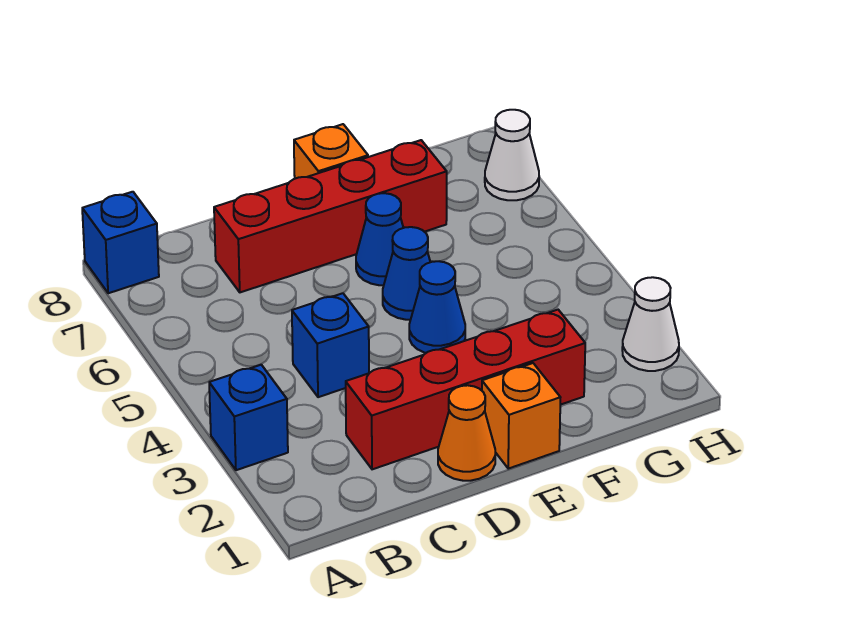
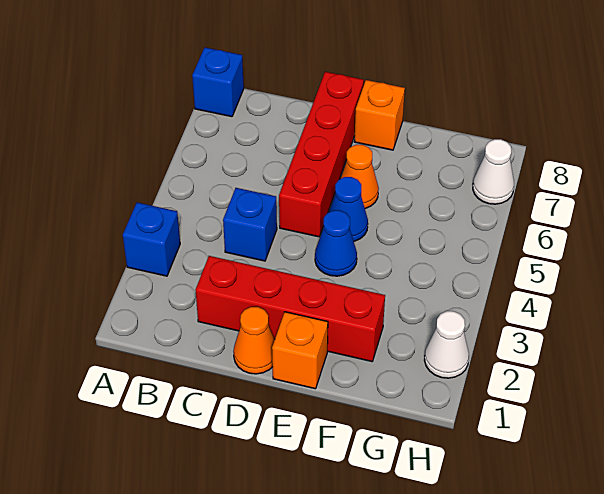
red brick C7:F7 level 1 -> red brick D5:D8 level 1
blue cone E6 level 1 -> orange cone E6 level 1

